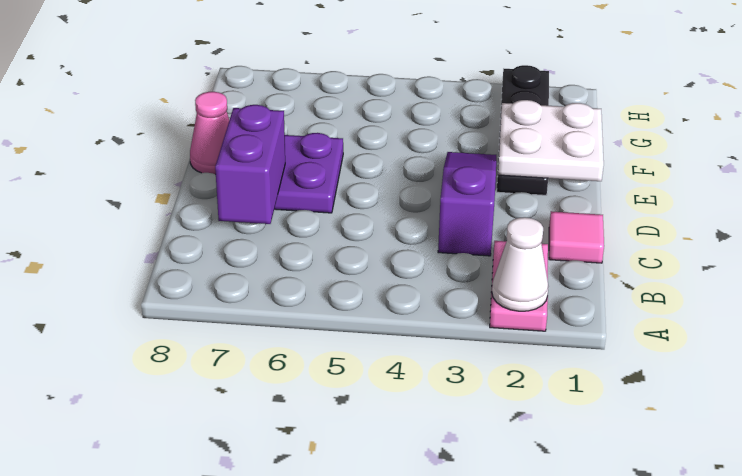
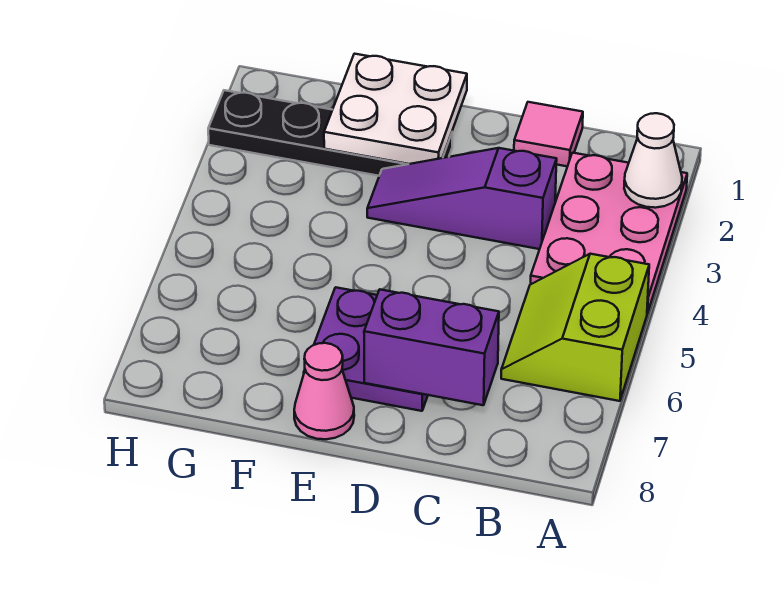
pink plate A2:B2 level 1 -> pink plate A2:B4 level 1
none -> lime slope A5:B6 level 1 top A

